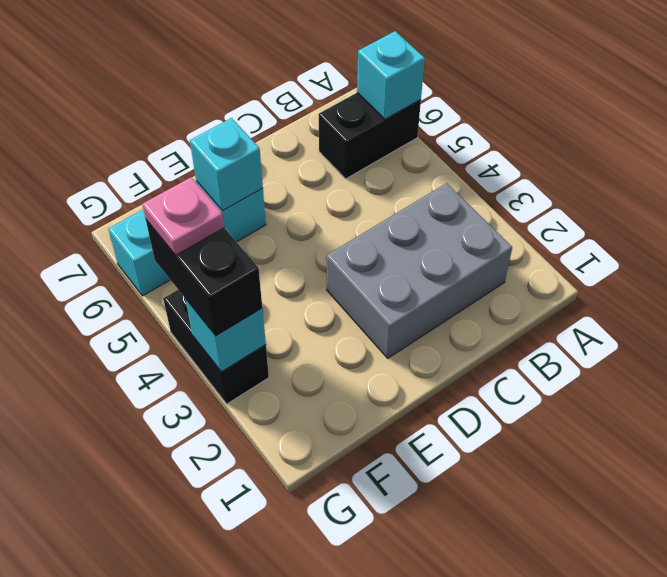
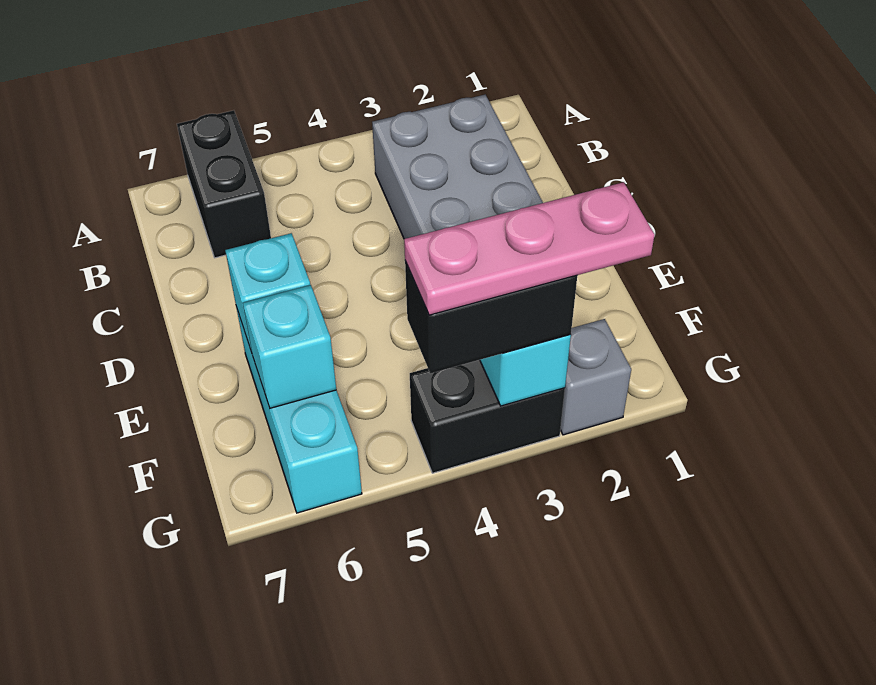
cyan brick A6 level 2 -> cyan brick F6 level 2
none -> grey brick G2 level 1
pink plate G4 level 4 -> pink plate G2:G4 level 4

